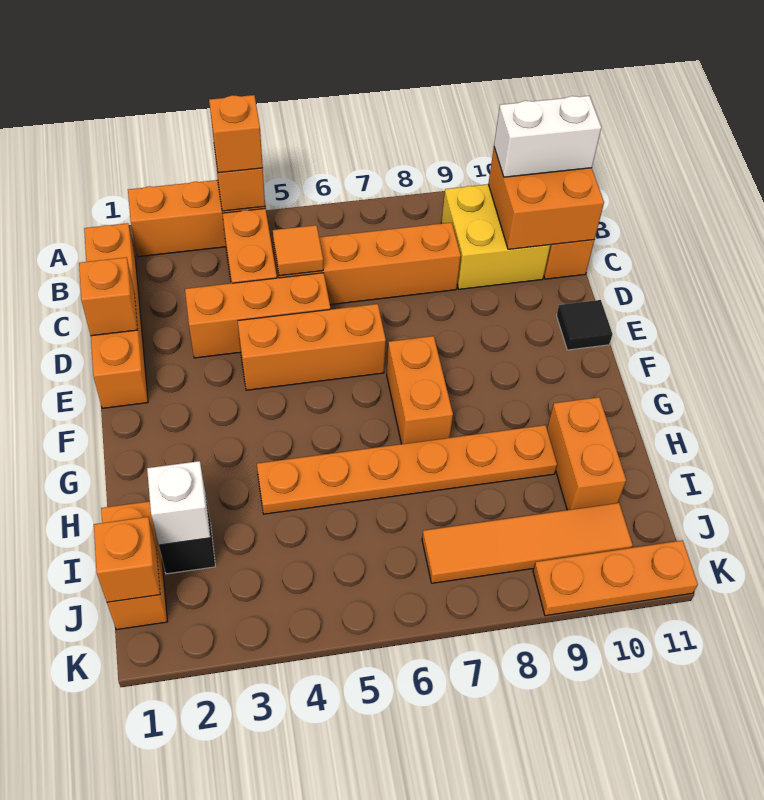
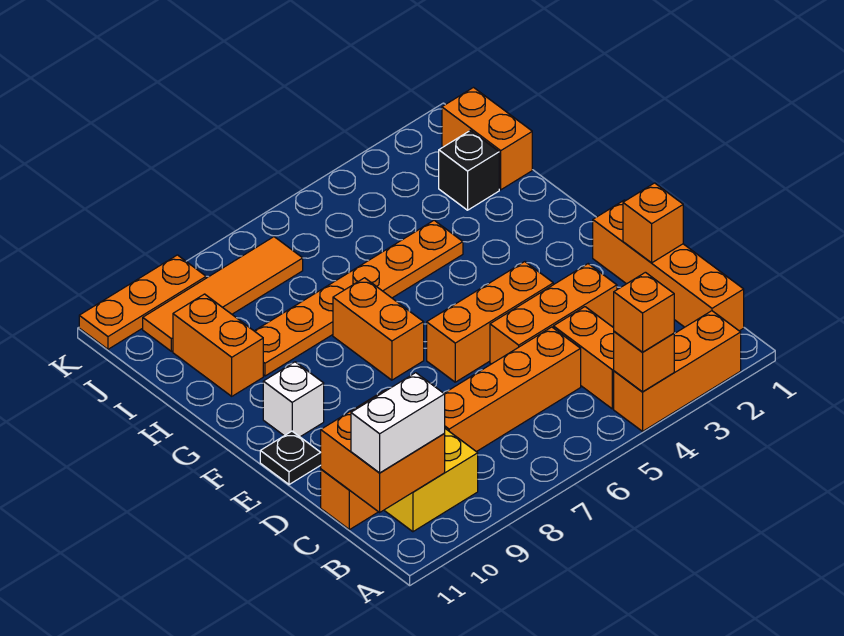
orange tile C5 level 2 -> none
black tile E11 level 1 -> black plate E11 level 1
white brick I2 level 2 -> white brick F10 level 1
orange brick J1 level 2 -> none

